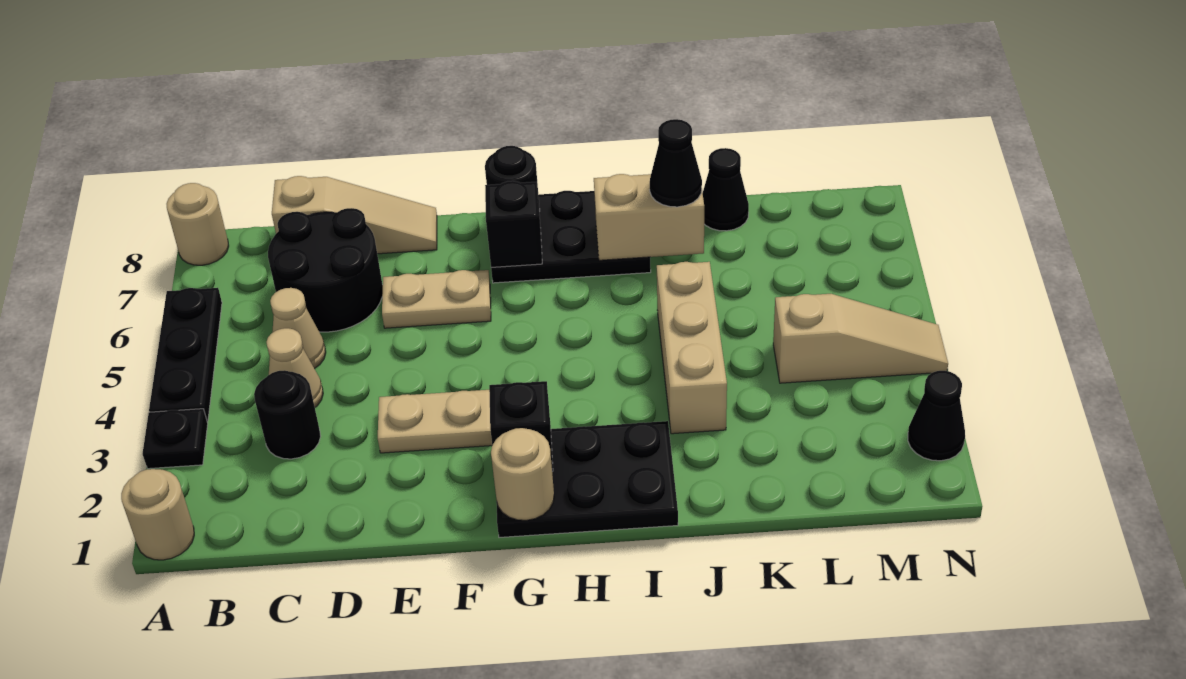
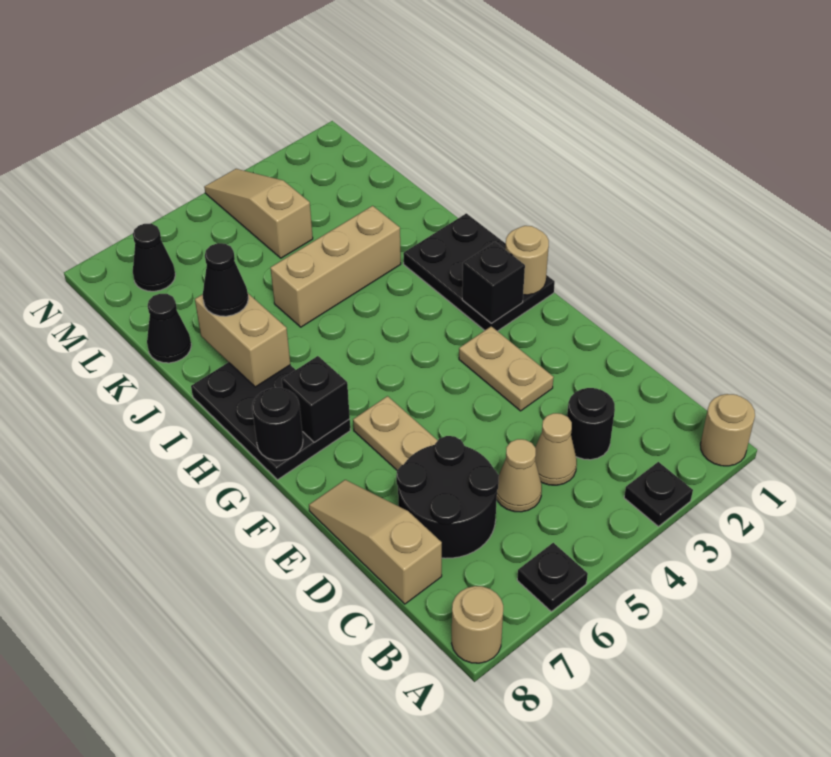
black plate A4:A6 level 1 -> black plate A6 level 1
black cone N2 level 1 -> black cone M7 level 1

